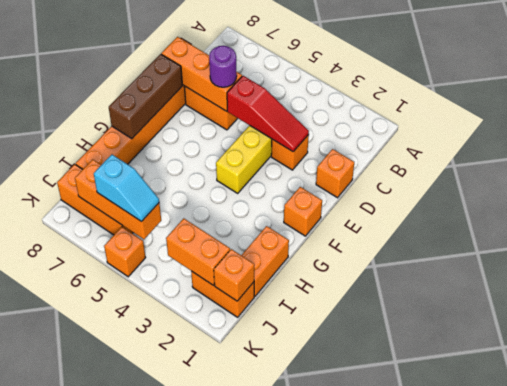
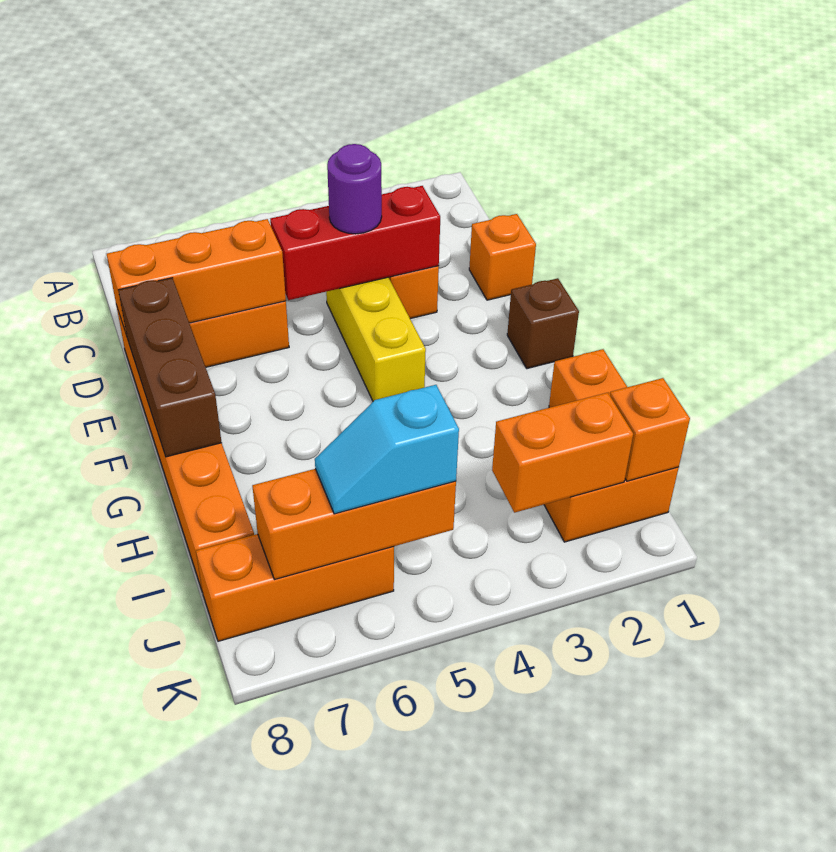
red slope D3:D5 level 2 top 5 -> red brick D3:D5 level 2
purple round brick D6 level 3 -> purple round brick D4 level 3
orange brick F1 level 1 -> brown brick F1 level 1
cyan slope J5:J6 level 3 top 6 -> cyan slope J5:J6 level 3 top 5
orange brick K5 level 1 -> none

